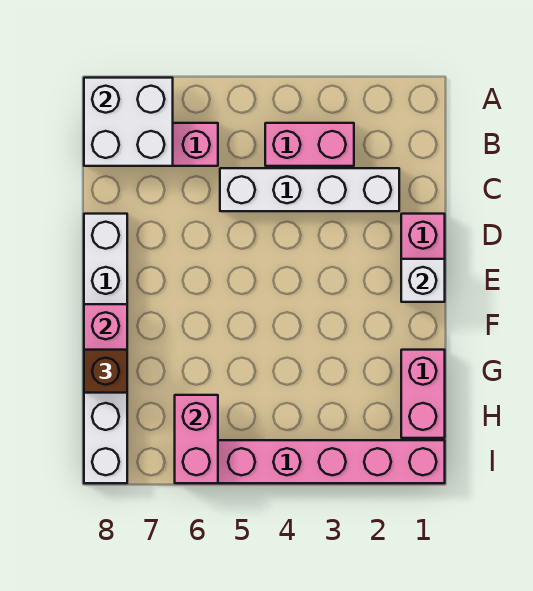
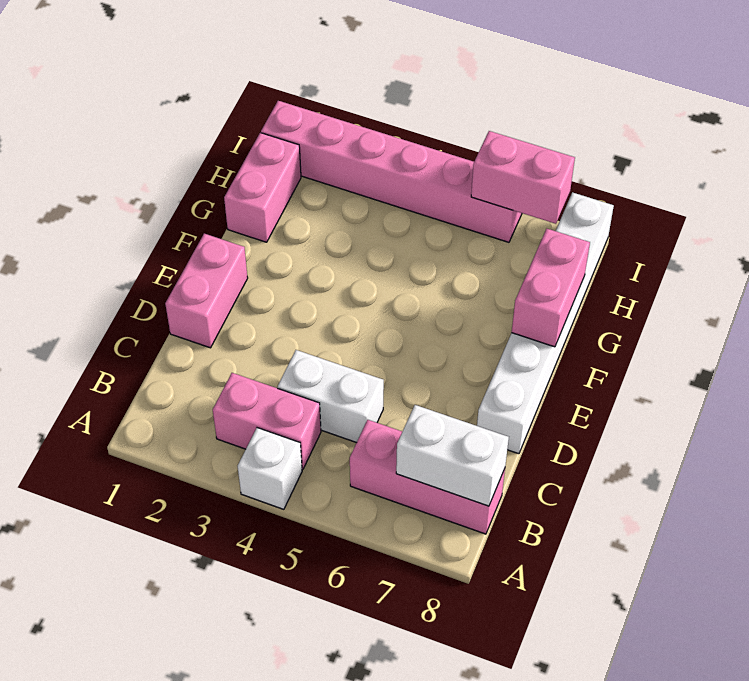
white brick A7:B8 level 2 -> white brick B7:B8 level 2
white brick C2:C5 level 1 -> white brick C4:C5 level 1
white brick E1 level 2 -> white brick A4 level 1
brown brick G8 level 3 -> none
pink brick H6:I6 level 2 -> pink brick I6:I7 level 2

